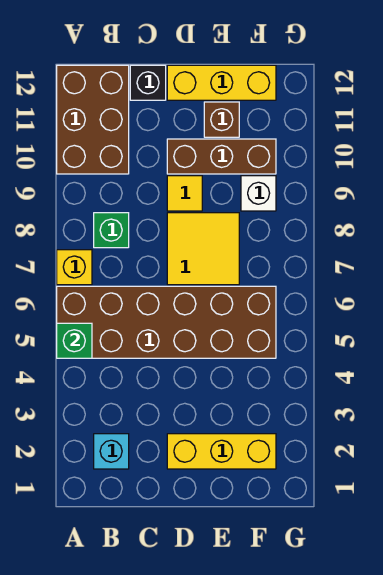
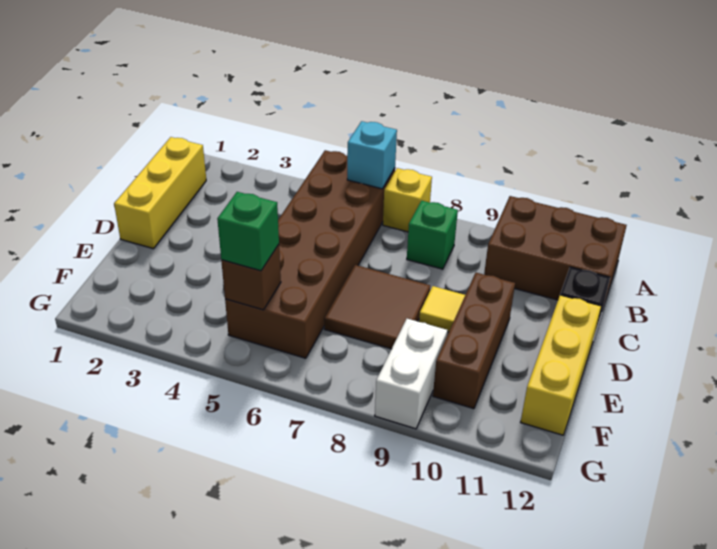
green brick A5 level 2 -> green brick F5 level 3
cyan brick B2 level 1 -> cyan brick A6 level 2
yellow brick D2:F2 level 1 -> yellow brick B1:D1 level 1
yellow tile D7:E8 level 1 -> brown tile D7:E8 level 1
brown brick E11 level 1 -> brown brick F5 level 2
white brick F9 level 1 -> white brick F9:G9 level 1

